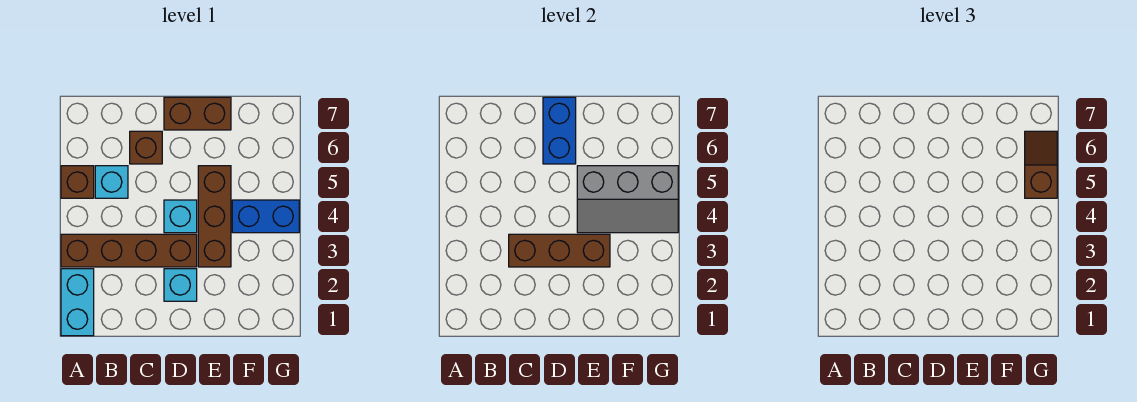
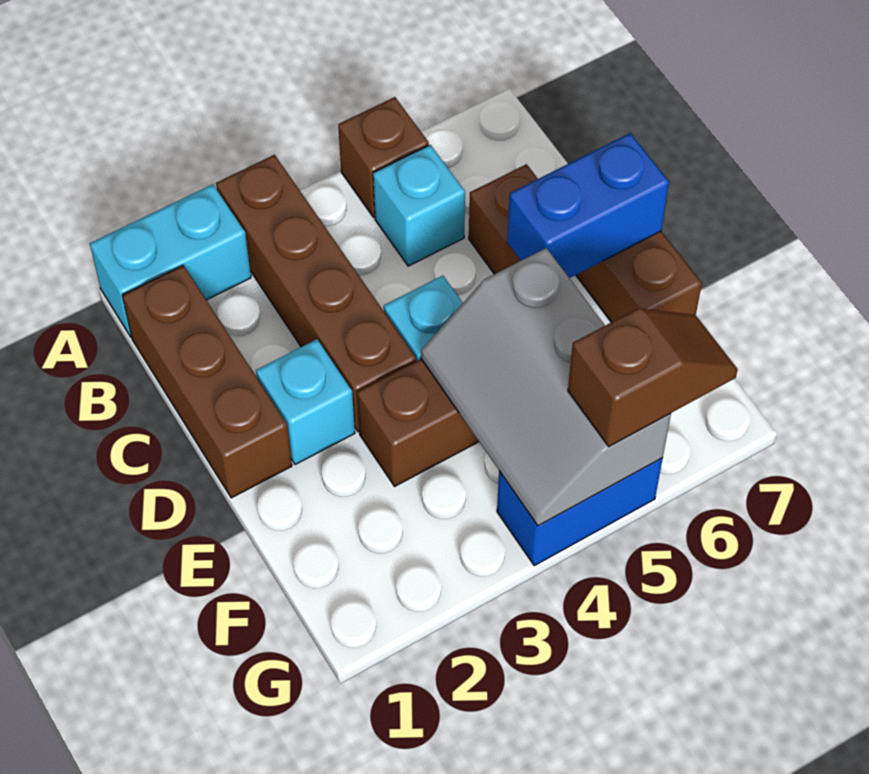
brown brick C3:E3 level 2 -> brown brick B1:D1 level 1
blue brick F4:G4 level 1 -> blue brick G4:G5 level 1

